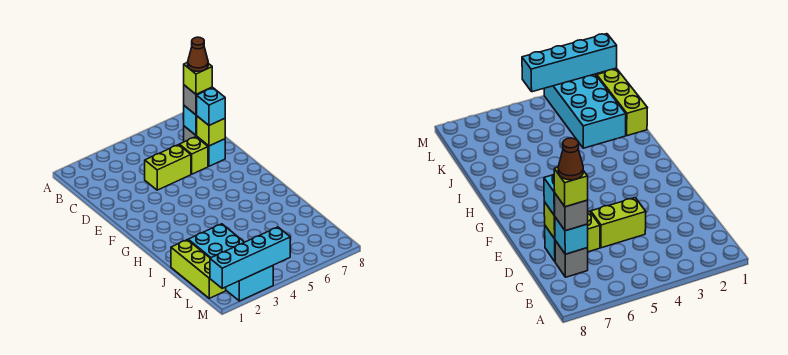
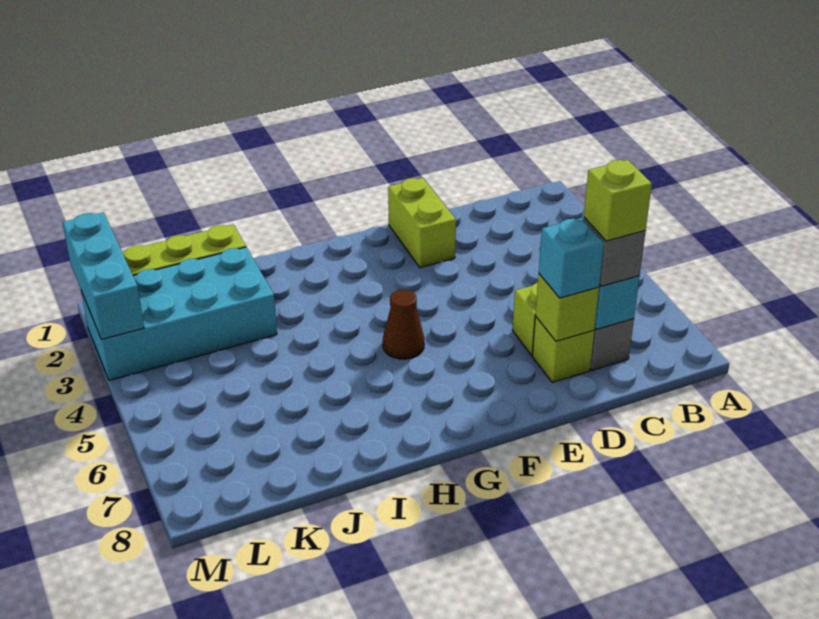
brown cone C7 level 5 -> brown cone G5 level 1
lime brick D4:D5 level 1 -> lime brick E1:E2 level 1
cyan brick D7 level 1 -> lime brick D7 level 1
cyan brick M1:M4 level 2 -> cyan brick M1:M3 level 2

